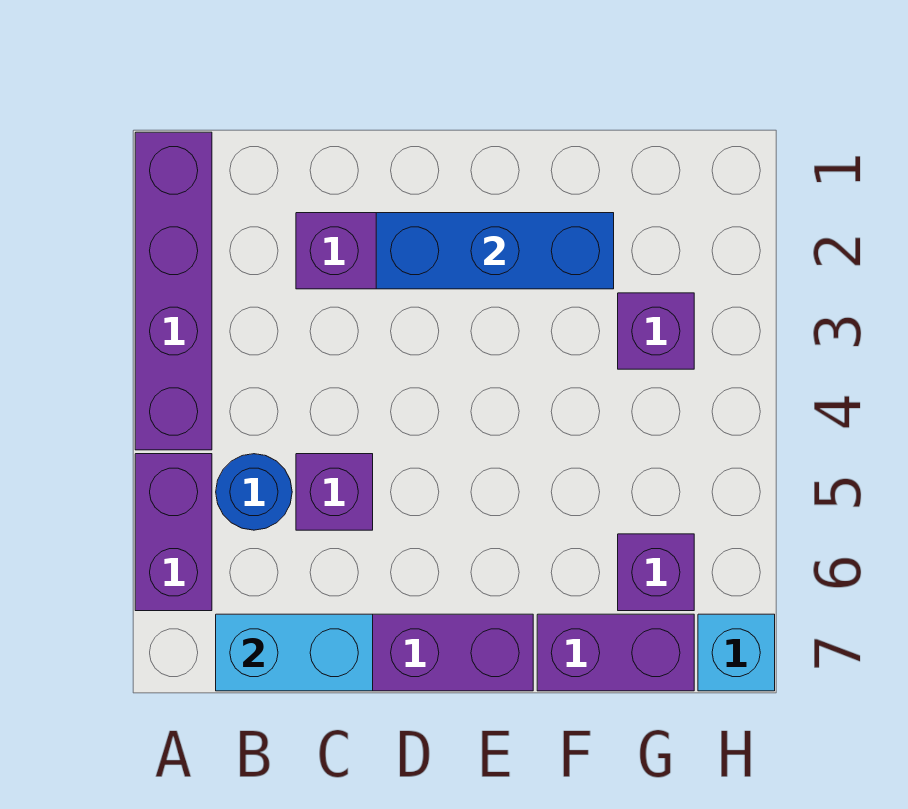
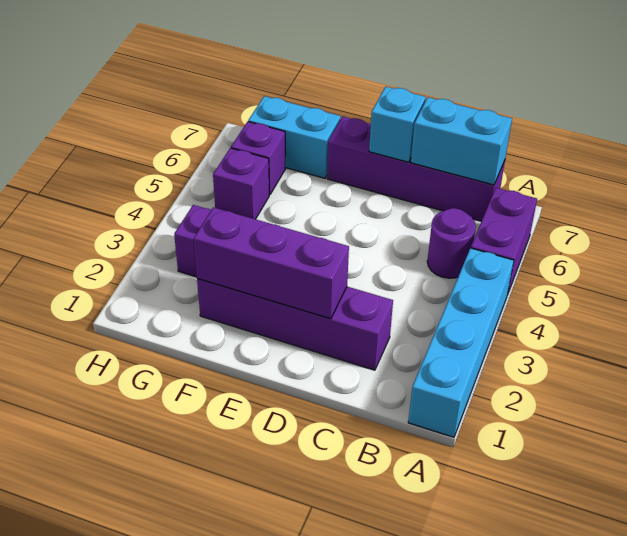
purple brick A1:A4 level 1 -> cyan brick A1:A4 level 1
blue round brick B5 level 1 -> purple round brick B5 level 1
purple brick C5 level 1 -> purple brick G5 level 1
blue brick D2:F2 level 2 -> purple brick D2:F2 level 2
purple brick F7:G7 level 1 -> cyan brick F7:G7 level 1
cyan brick H7 level 1 -> cyan brick D7 level 2

